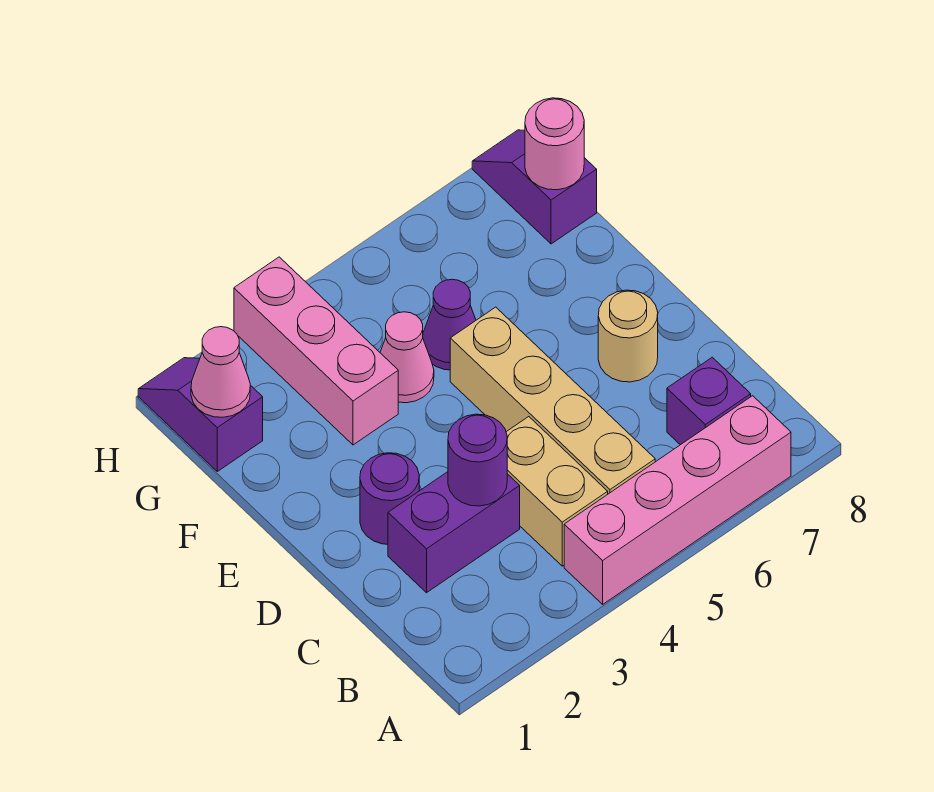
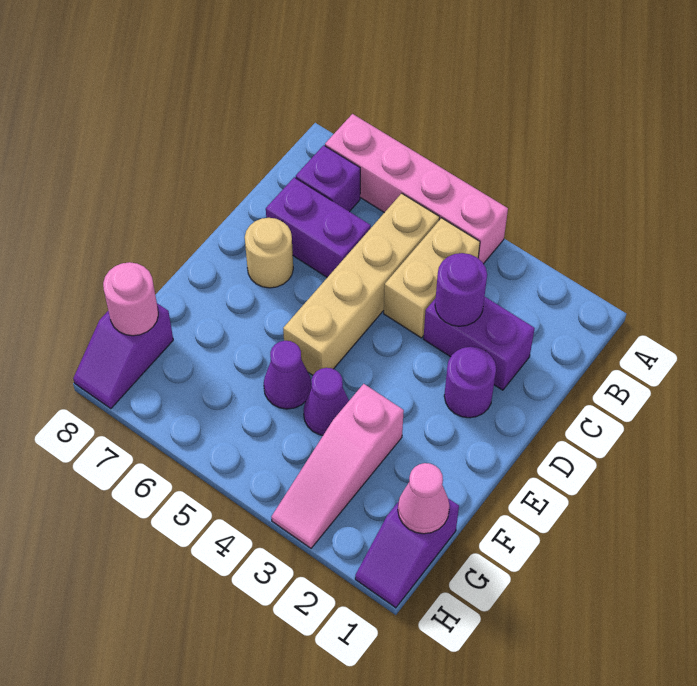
none -> purple brick C6:C7 level 1
pink brick F3:H3 level 1 -> pink slope F3:H3 level 1 top F
pink cone F4 level 1 -> purple cone F4 level 1

